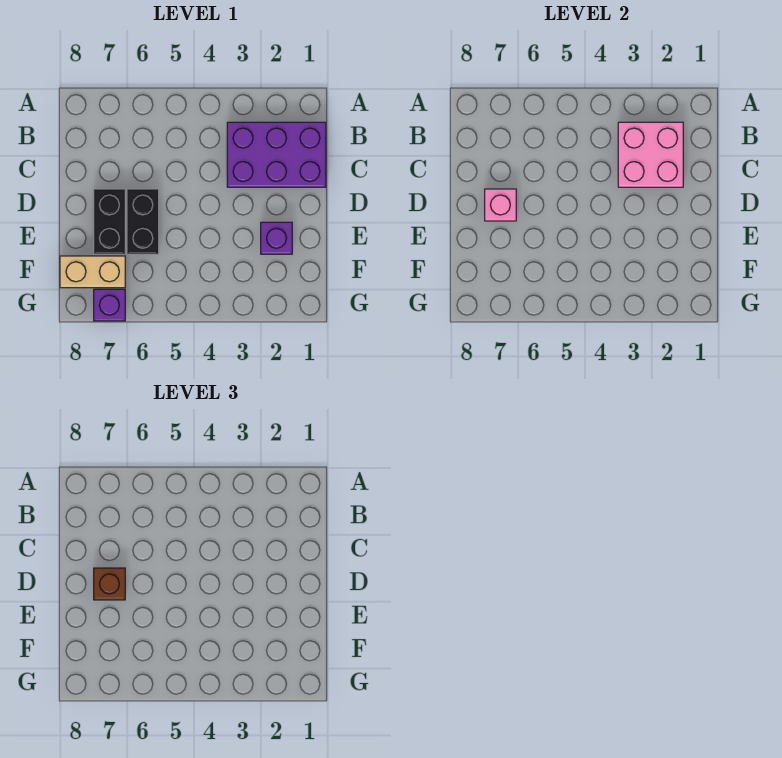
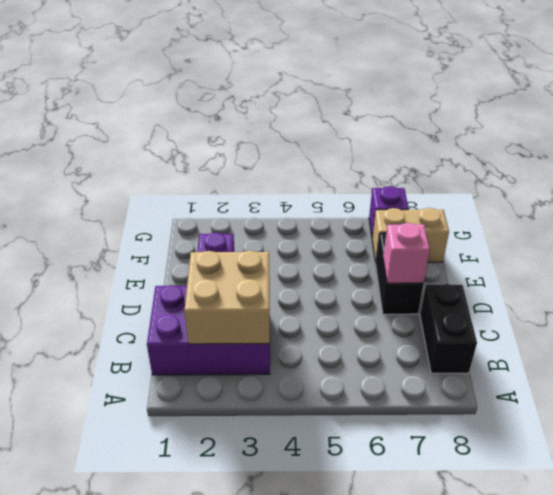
pink brick B2:C3 level 2 -> tan brick B2:C3 level 2
black brick D6:E6 level 1 -> black brick B8:C8 level 1
brown brick D7 level 3 -> none

